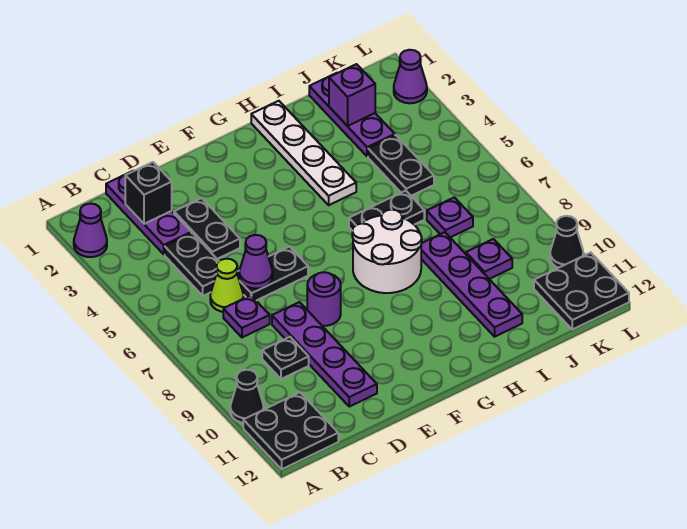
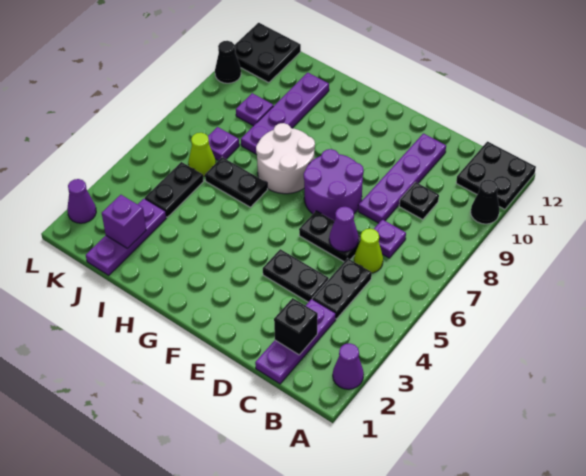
black plate D3:D4 level 1 -> black plate D4:E4 level 1
purple round brick E8 level 1 -> purple round brick E7:F8 level 1
white plate H1:H4 level 1 -> none
none -> lime cone J6 level 1

